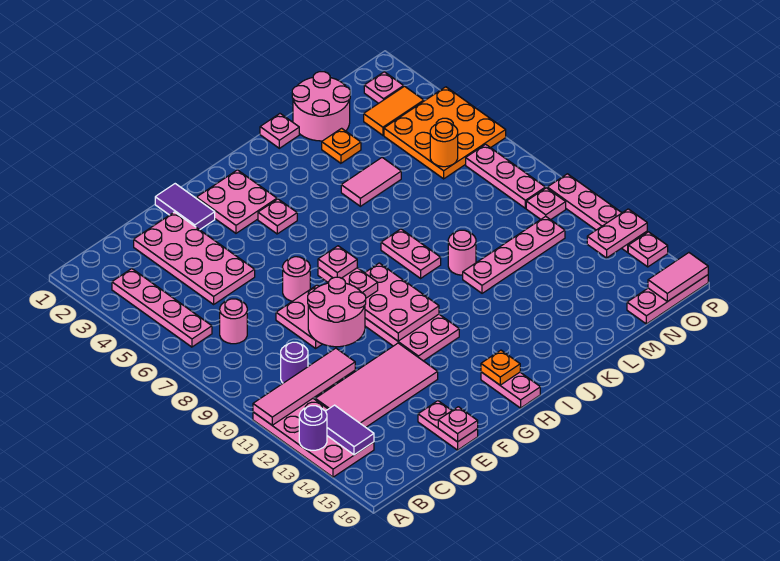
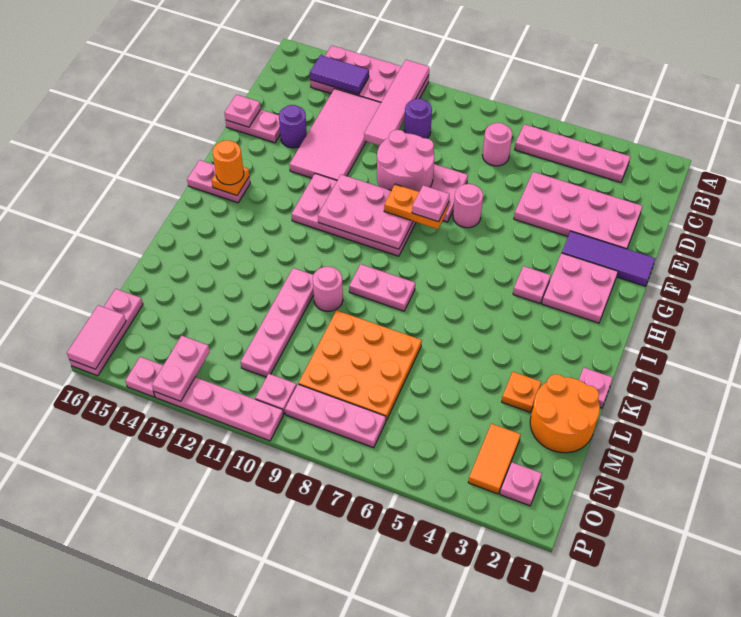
purple round brick A13 level 2 -> purple round brick E14 level 1
purple tile F1:F2 level 1 -> purple tile F1:F3 level 1
pink plate G8:G9 level 3 -> orange plate G8:G9 level 3
pink tile K5:L5 level 1 -> none
pink round brick L1:M2 level 1 -> orange round brick L1:M2 level 1
orange plate N4:P6 level 1 -> orange plate L7:N9 level 1
orange round brick N6 level 2 -> orange round brick H15 level 3

